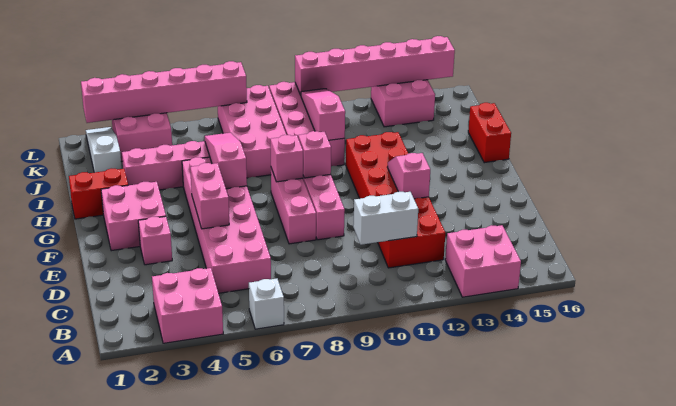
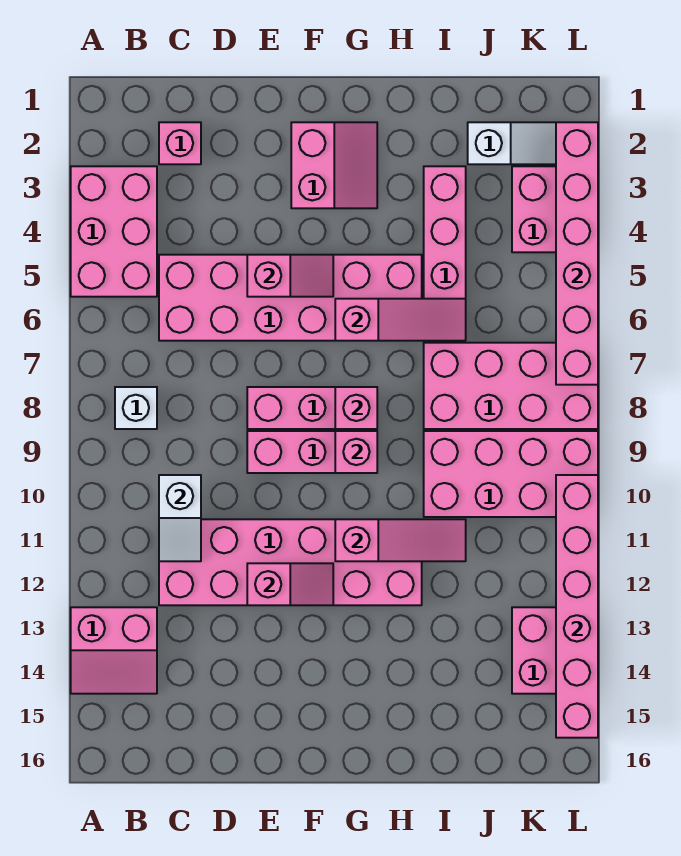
pink brick A3:B4 level 1 -> pink brick A3:B5 level 1
white brick A6 level 1 -> white brick B8 level 1
pink brick A13:B14 level 1 -> pink slope A13:B14 level 1 top 13
white brick C10:C11 level 2 -> white slope C10:C11 level 2 top 10
red brick C11:H12 level 1 -> pink brick C11:H12 level 1
pink brick E3 level 1 -> pink brick C2 level 1
pink brick E5:F5 level 2 -> pink slope E5:F5 level 2 top E
pink brick F2:G3 level 1 -> pink slope F2:G3 level 1 top F
red brick H1:H2 level 1 -> none
red brick H16:I16 level 1 -> none
pink slope I10:K10 level 2 top I -> pink slope G11:I11 level 2 top G

